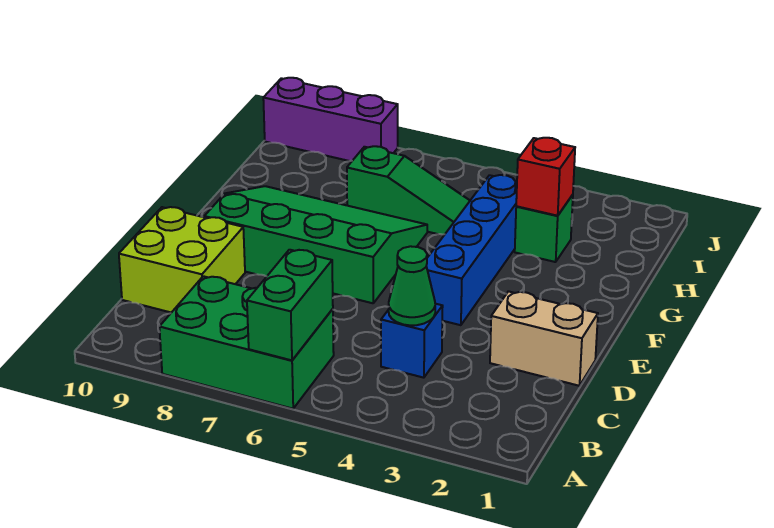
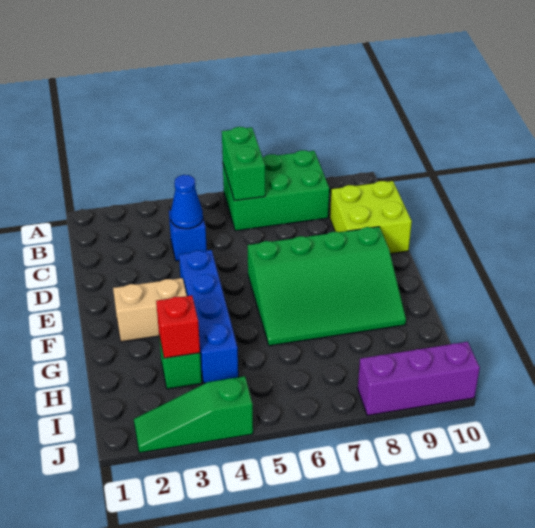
green cone C4 level 2 -> blue cone C4 level 2
tan brick D1:D2 level 1 -> tan brick F2:F3 level 1
green slope H5:H7 level 1 top 7 -> green slope J2:J4 level 1 top 4

